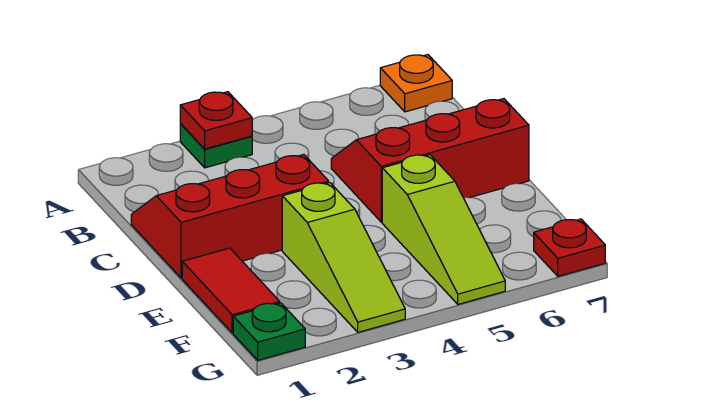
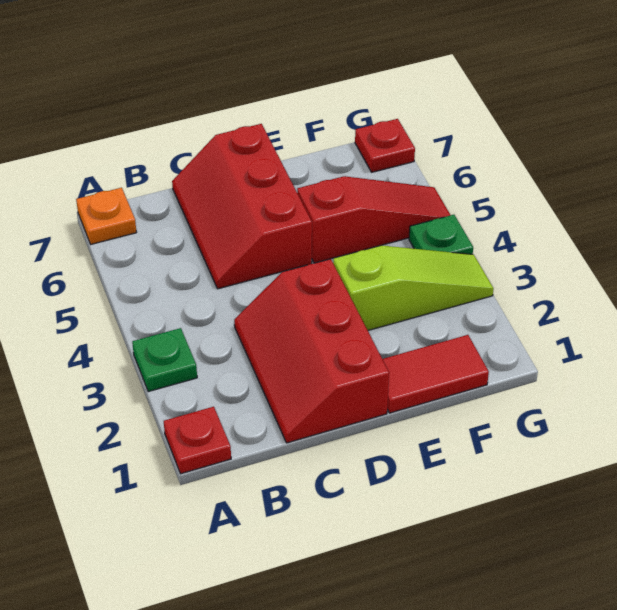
red plate A3 level 2 -> red plate A1 level 1
lime slope E5:G5 level 1 top E -> red slope E5:G5 level 1 top E
green plate G1 level 1 -> green plate G4 level 1

